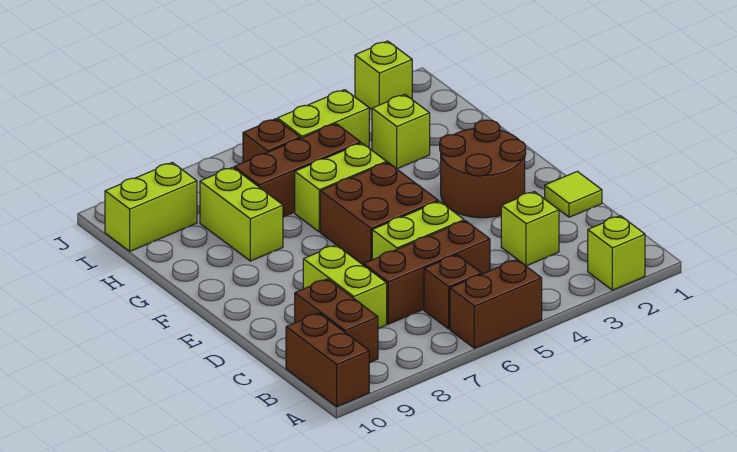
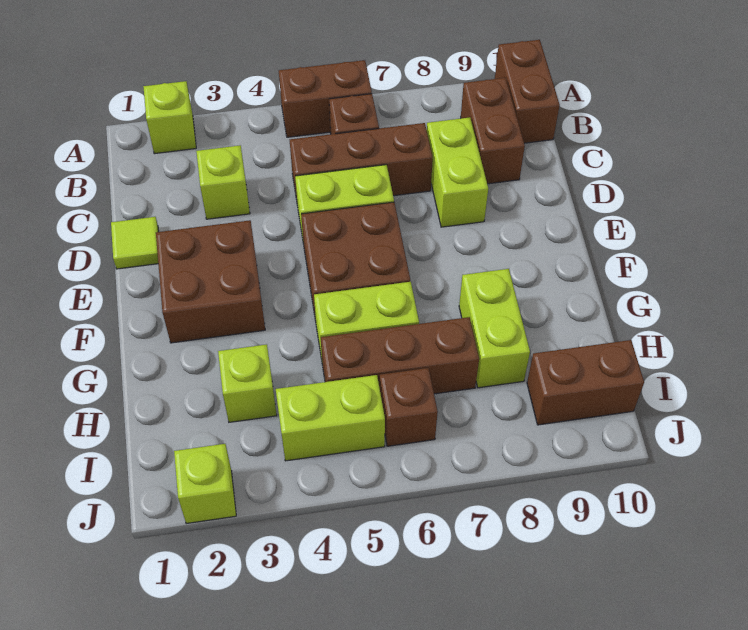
brown round brick E2:F3 level 1 -> brown brick E2:F3 level 1
lime brick I9:I10 level 1 -> brown brick I9:I10 level 1

